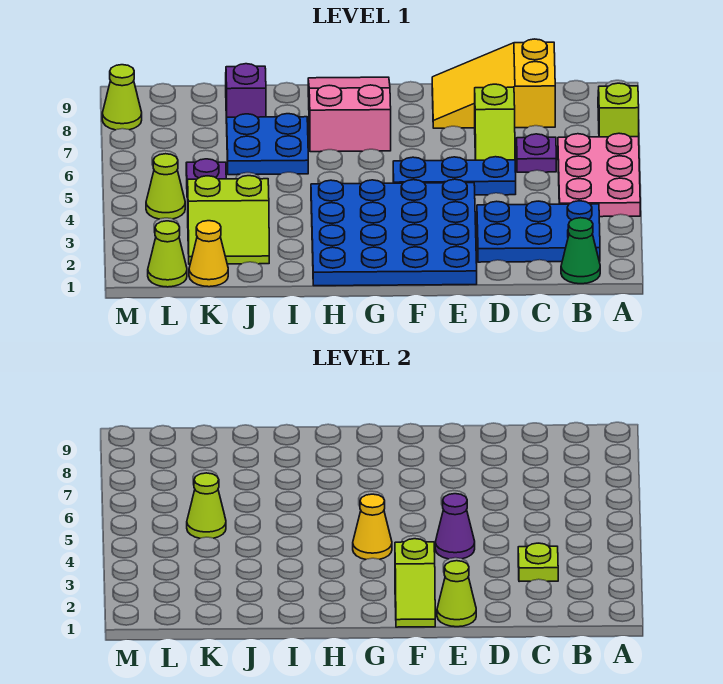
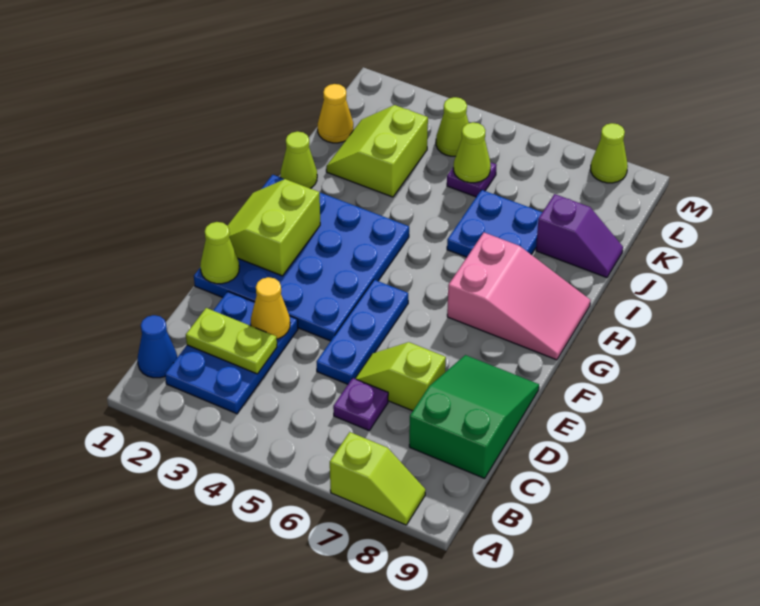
pink plate A4:B6 level 1 -> none
green cone B1 level 1 -> blue cone B1 level 1
lime plate C3 level 2 -> lime plate C2:C3 level 2
yellow slope C8:E9 level 1 top C -> green slope C8:E9 level 1 top C
purple cone E4 level 2 -> none
lime slope F1:F2 level 2 top 2 -> lime slope F1:G2 level 2 top 2
yellow cone G4 level 2 -> yellow cone D3 level 2
lime cone L1 level 1 -> lime cone I1 level 1

